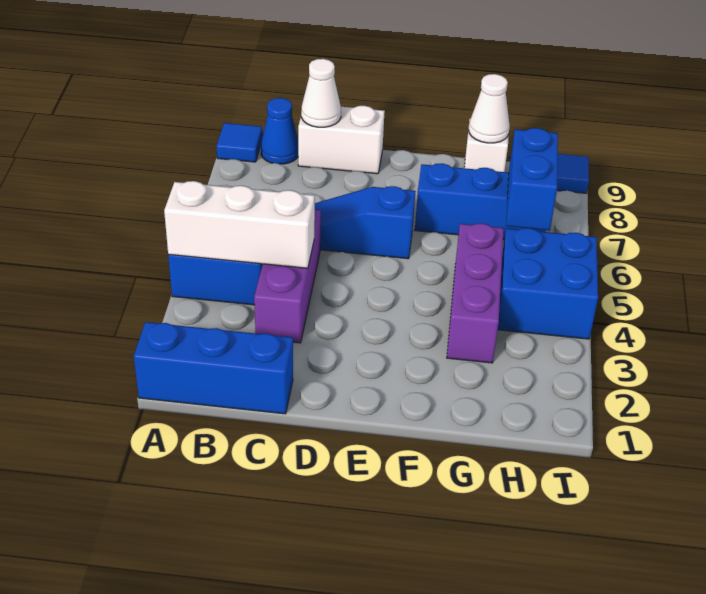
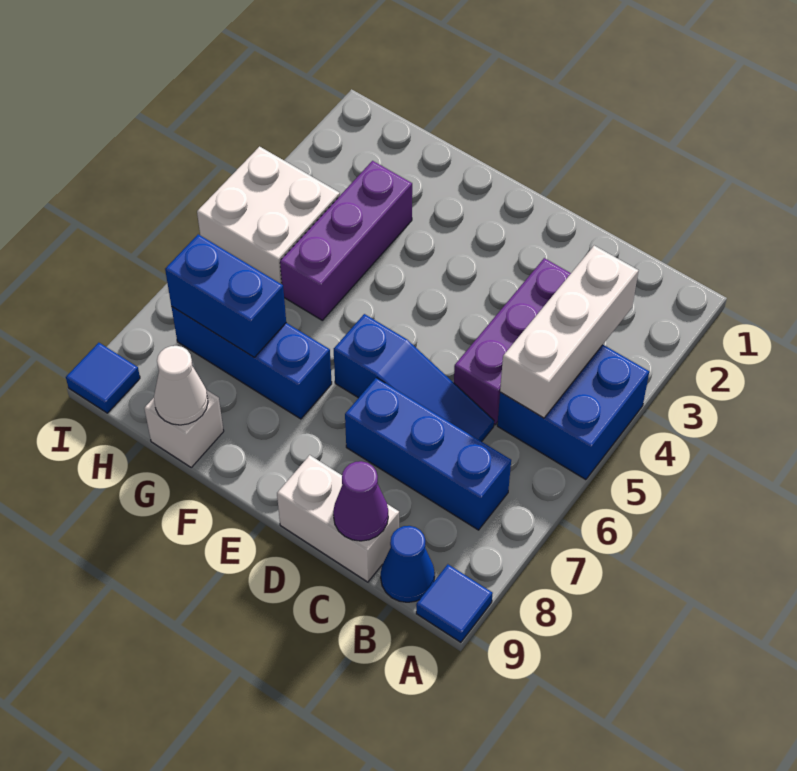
blue brick A1:C1 level 1 -> blue brick B7:D7 level 1
white brick A4:C4 level 2 -> white brick B3:B5 level 2
white cone C9 level 2 -> purple cone C9 level 2
blue brick H4:I5 level 1 -> white brick H4:I5 level 1
blue brick H6:H7 level 2 -> blue brick G7:H7 level 2

